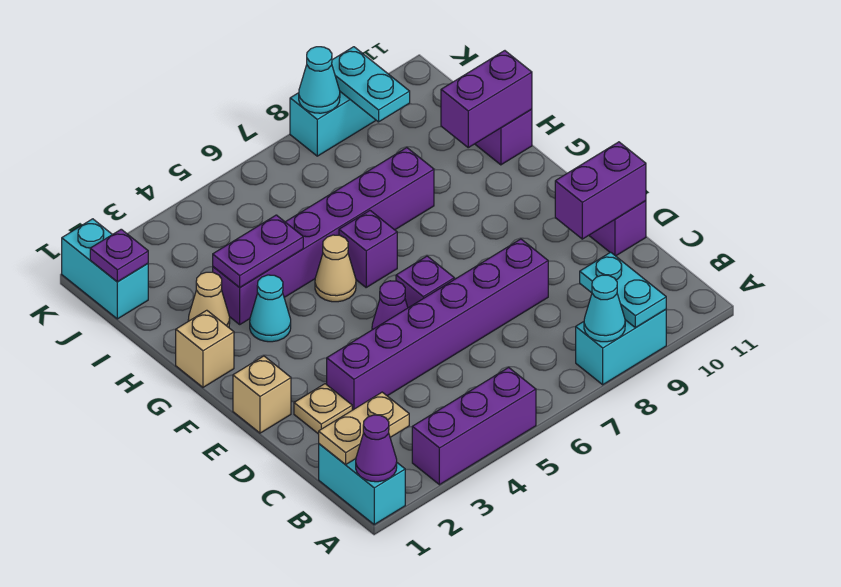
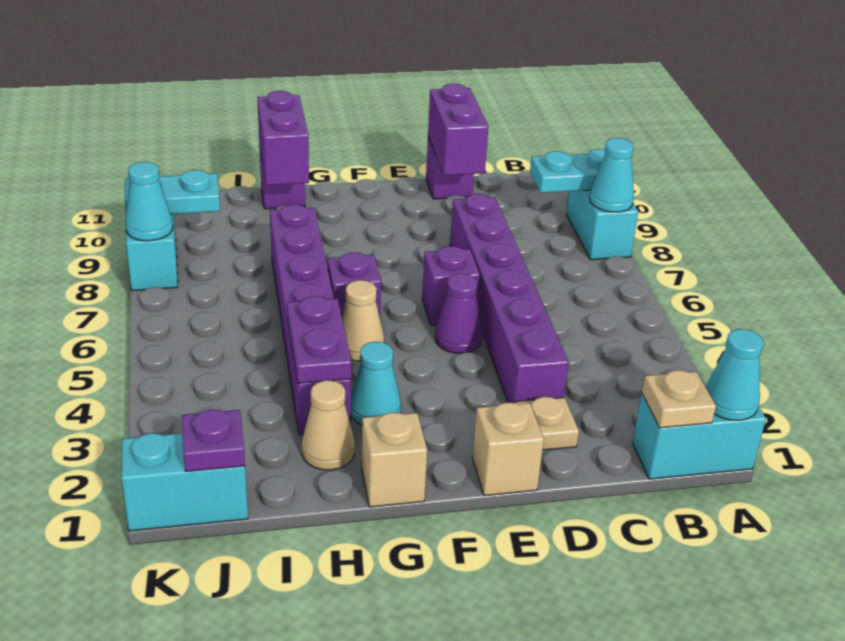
purple cone A1 level 2 -> cyan cone A1 level 2
purple brick A3:A5 level 1 -> none
tan plate B1:B2 level 2 -> tan plate B1 level 2

